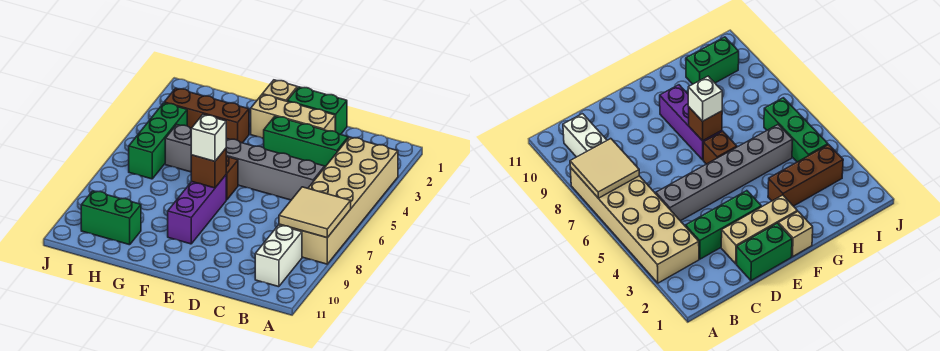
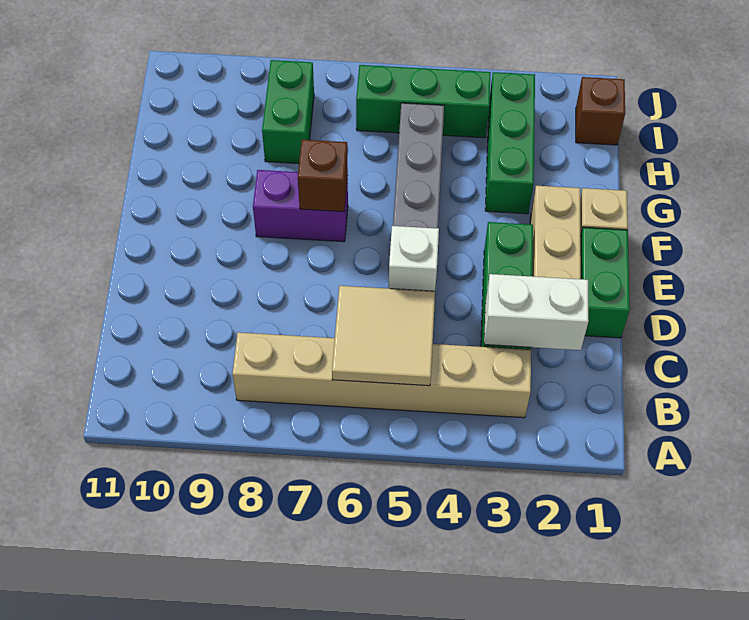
tan brick A3:B8 level 1 -> tan brick B3:B8 level 1
tan tile A7:B8 level 2 -> tan tile B5:C6 level 2
white brick B9:B10 level 1 -> white brick C2:C3 level 2
brown brick F6 level 1 -> brown brick I1 level 1
purple brick F7:F9 level 1 -> purple brick F7:F8 level 1
white brick F7 level 3 -> white brick D5 level 2
brown brick G3:I3 level 1 -> green brick G3:I3 level 1
green brick H10:I10 level 1 -> green brick H8:I8 level 1

